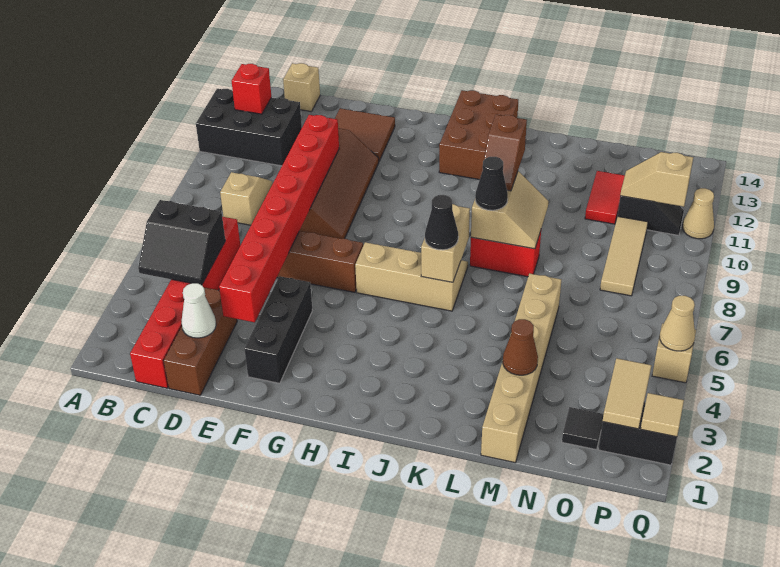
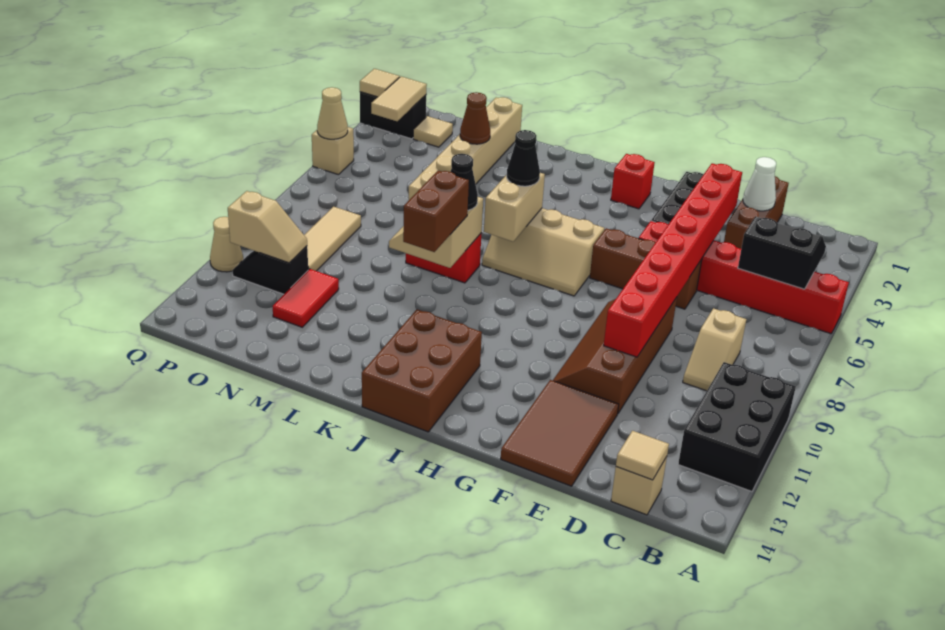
black brick A11:C12 level 1 -> black brick A10:B12 level 1
red brick B12 level 2 -> red brick H2 level 1
red brick C1:C6 level 1 -> red brick A5:F5 level 1
none -> tan tile C14 level 2
brown tile E12:F13 level 1 -> brown tile E12:F14 level 1
brown slope K9:K10 level 3 top 10 -> brown brick K9:K10 level 3
black tile O2 level 1 -> tan tile O2 level 1

